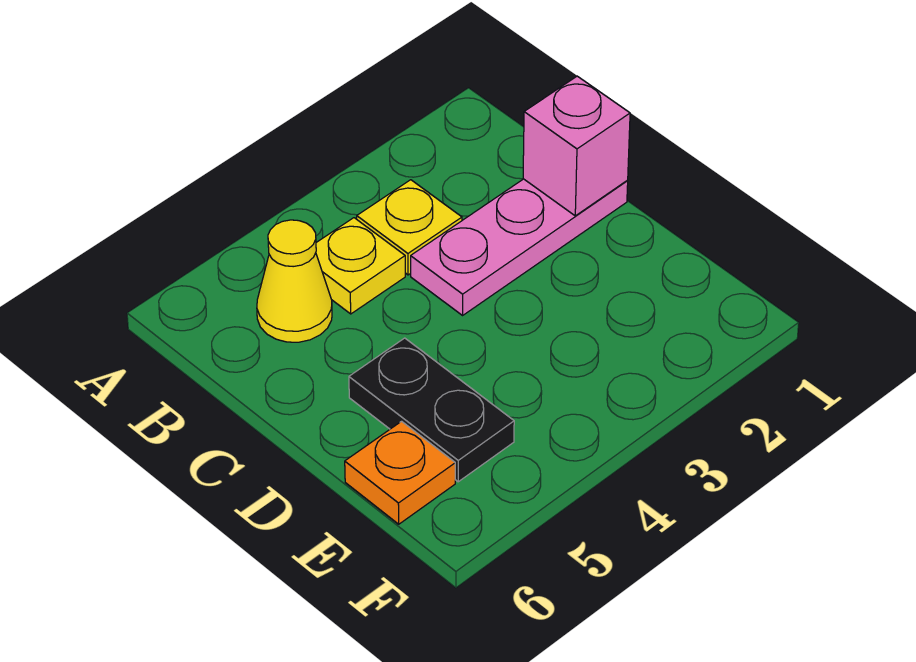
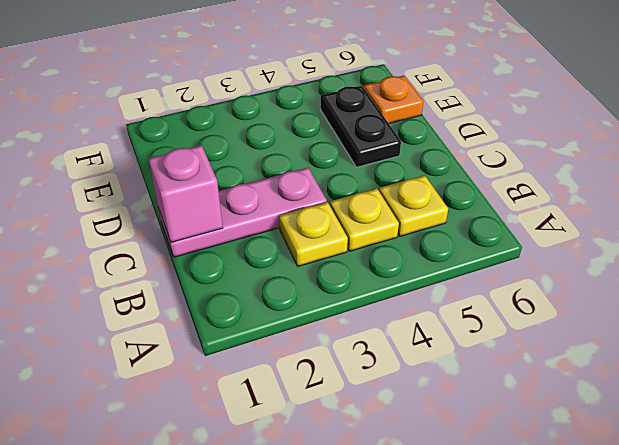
yellow cone B5 level 1 -> yellow plate B5 level 1

